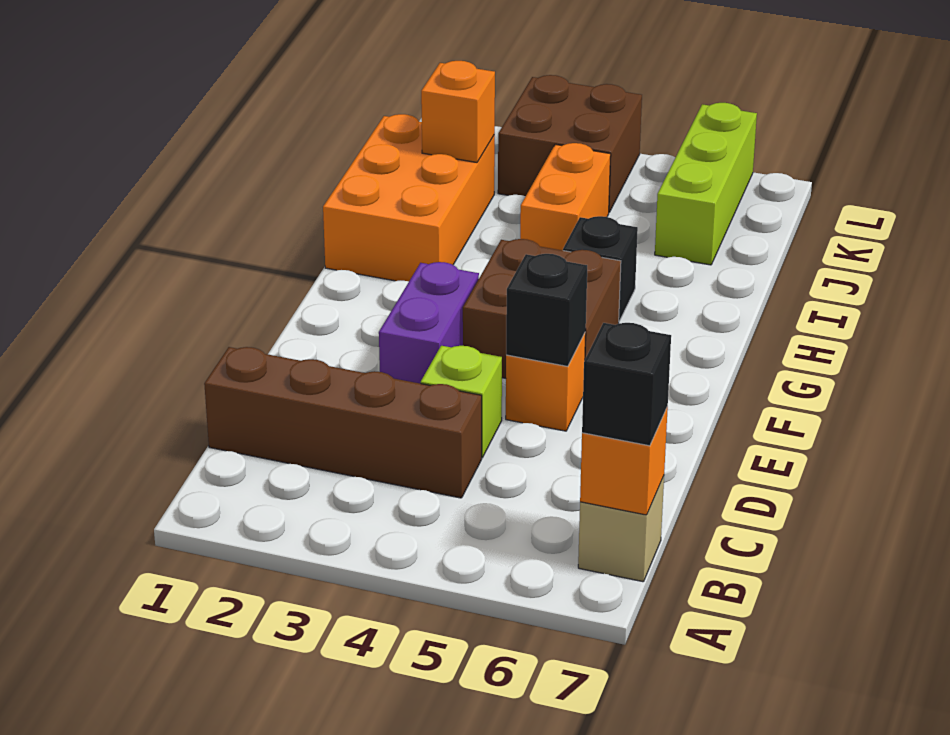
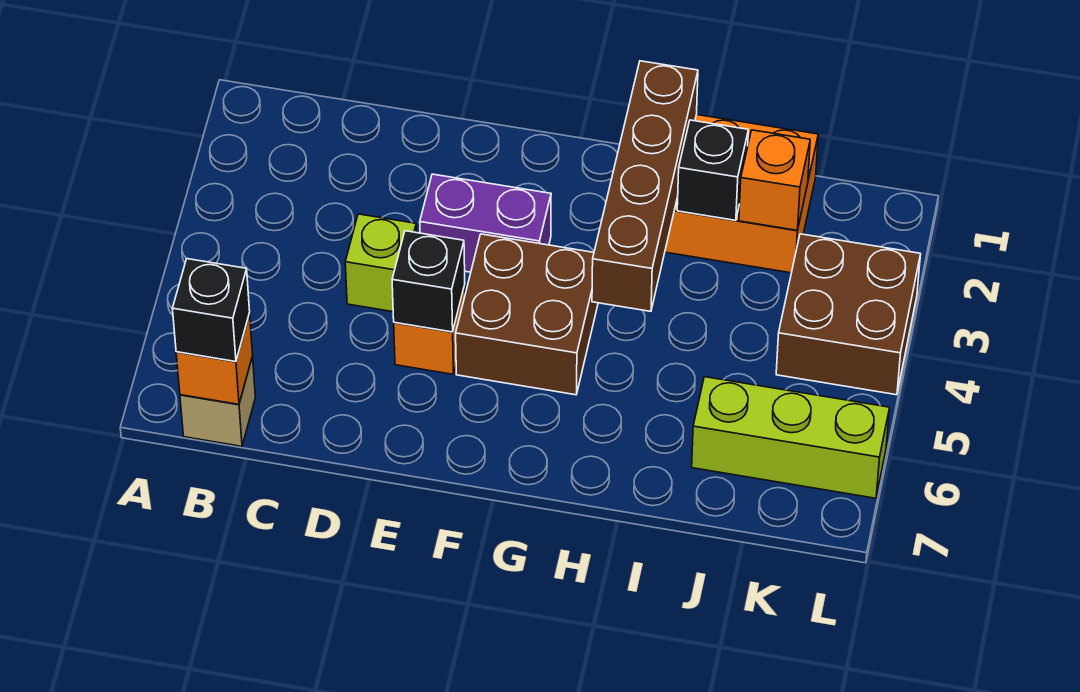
brown brick C1:C4 level 1 -> brown brick H1:H4 level 2
black brick H5 level 1 -> black brick I2 level 2
orange brick I4:J4 level 1 -> none

